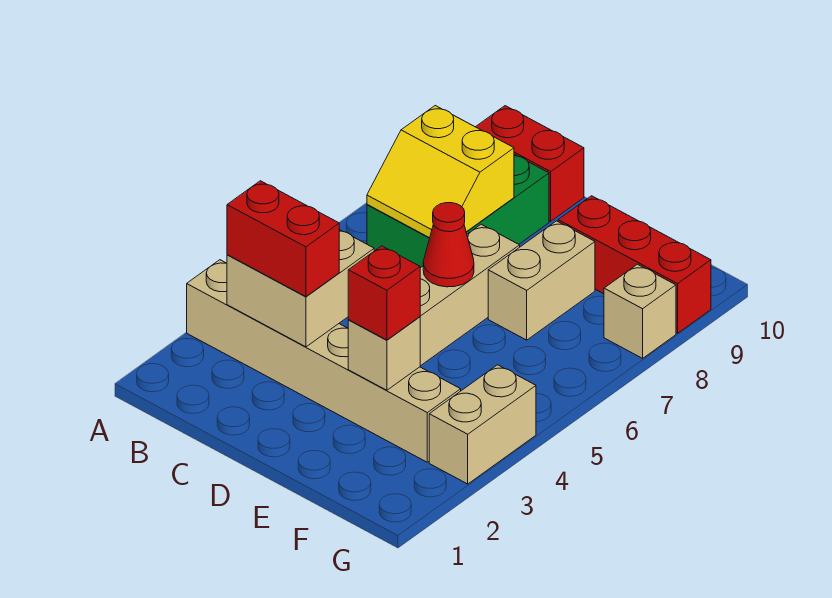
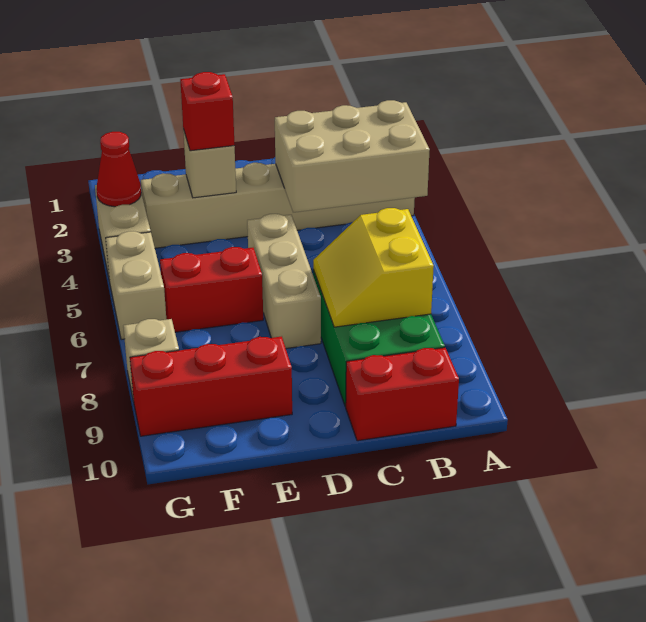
tan brick B3:C4 level 2 -> tan brick A3:C4 level 2
red brick B3:C3 level 3 -> red brick E6:F6 level 1
yellow slope B7:C8 level 2 top 8 -> yellow slope B7:C8 level 2 top B
red cone D6 level 2 -> red cone G3 level 2
tan brick E7:E8 level 1 -> tan brick G5:G6 level 1

